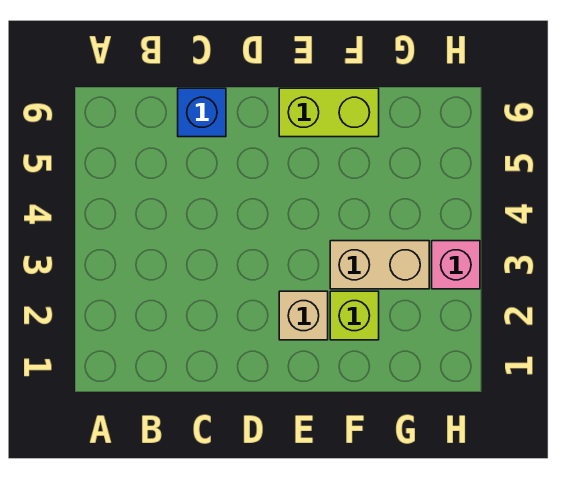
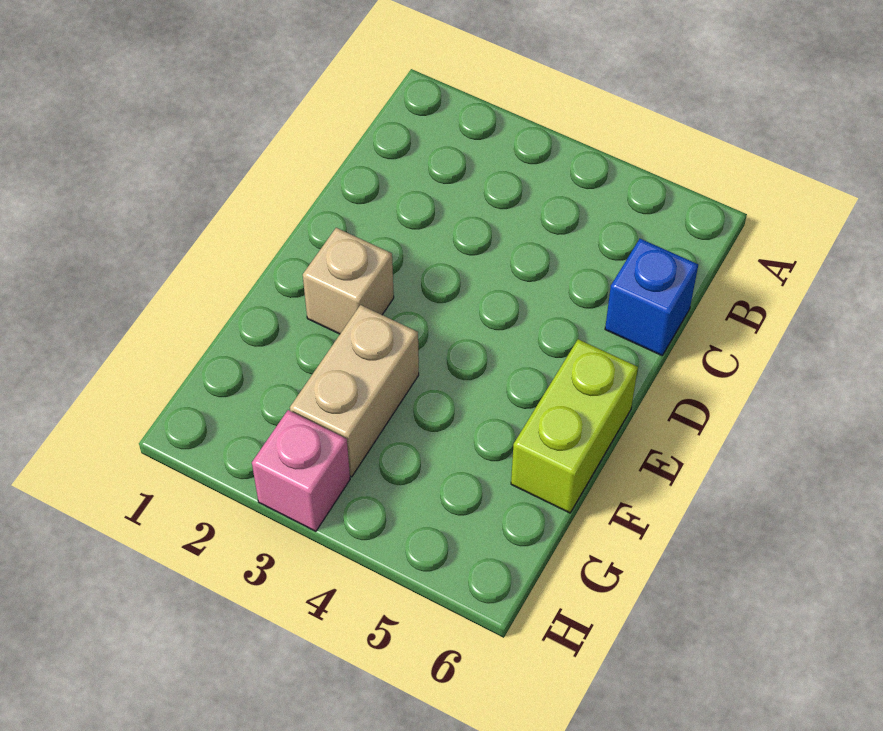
lime brick F2 level 1 -> none

